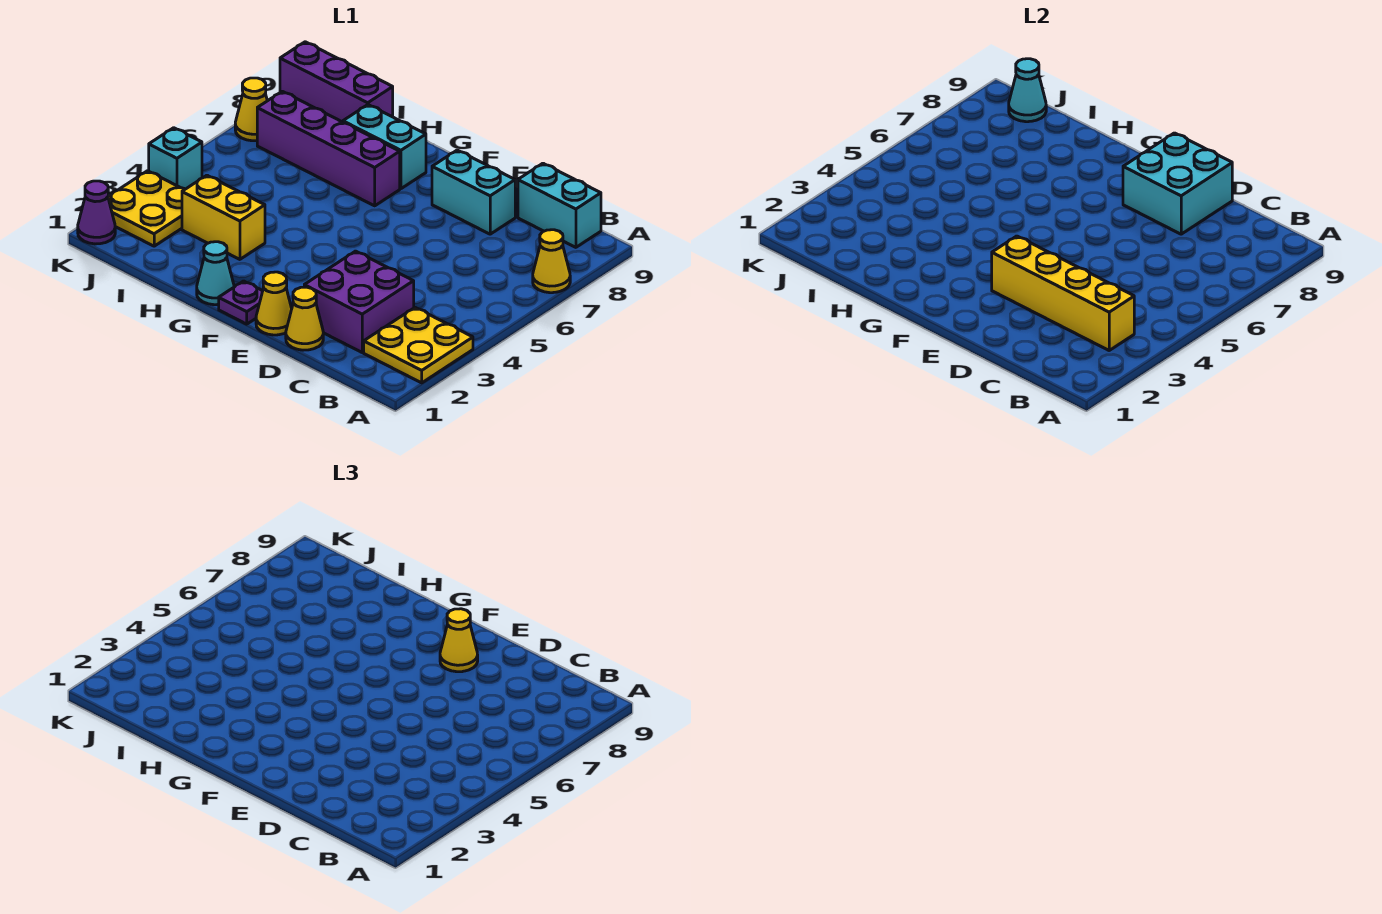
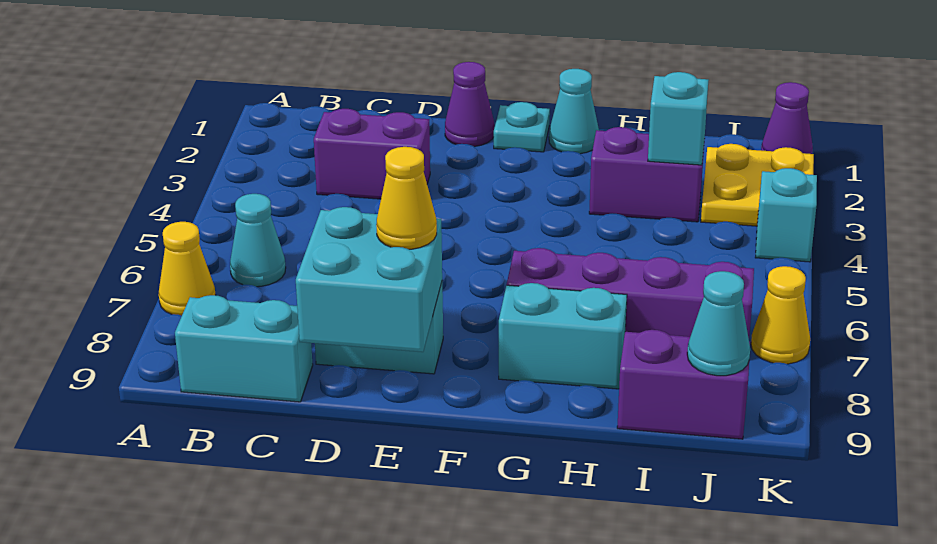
yellow plate A2:B3 level 1 -> none
yellow brick B3:E3 level 2 -> none
none -> cyan cone B6 level 1
purple brick C2:D3 level 1 -> purple brick C3:D3 level 1
yellow cone D1 level 1 -> none
yellow cone E1 level 1 -> purple cone E1 level 1
purple plate F1 level 1 -> cyan plate F1 level 1
yellow brick H3:I3 level 1 -> purple brick H3:I3 level 1
none -> cyan brick I3 level 2
purple brick I9:K9 level 1 -> purple brick I9:J9 level 1

